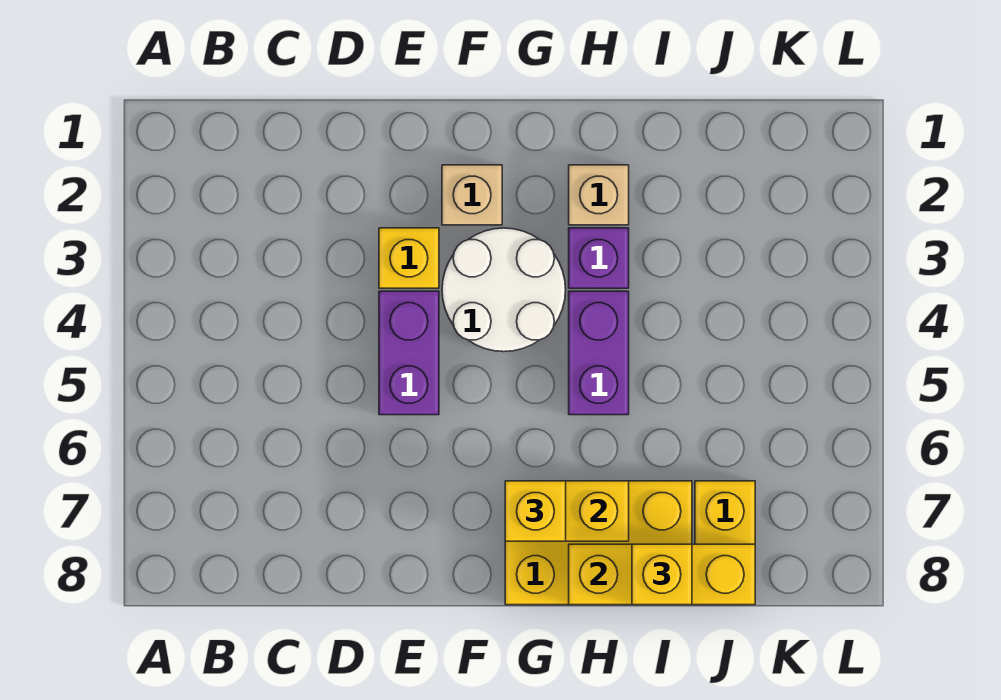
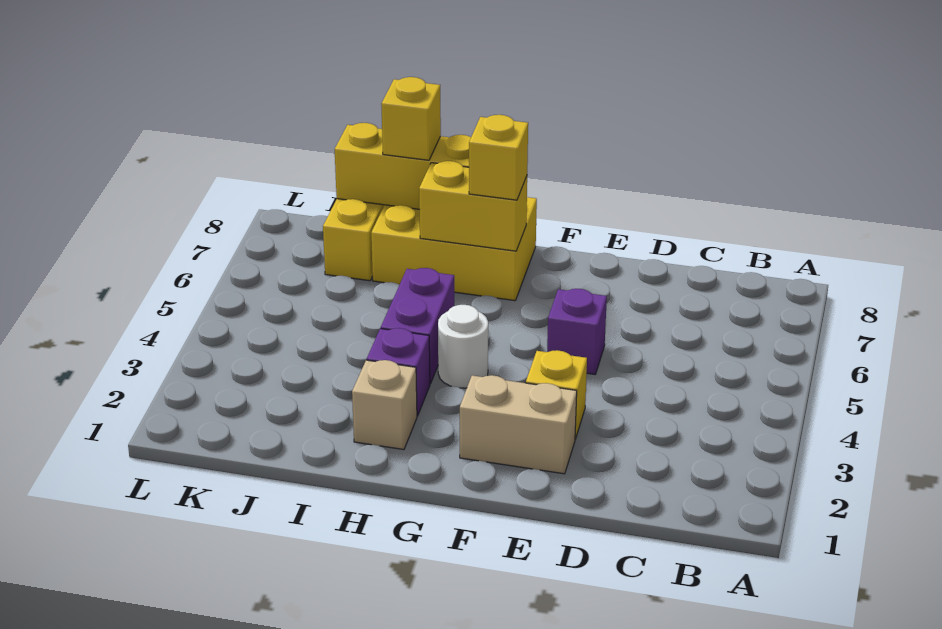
purple brick E4:E5 level 1 -> purple brick E5 level 1
tan brick F2 level 1 -> tan brick E2:F2 level 1
white round brick F3:G4 level 1 -> white round brick G4 level 1

